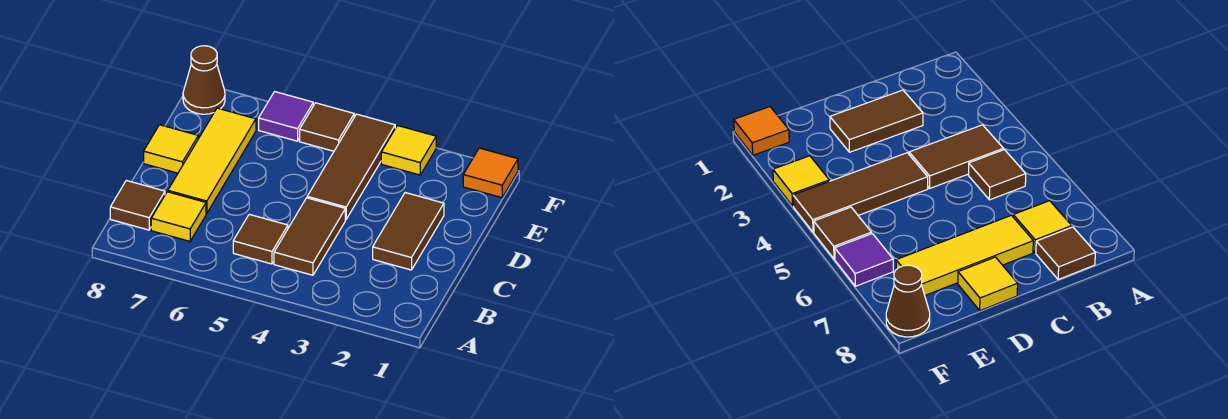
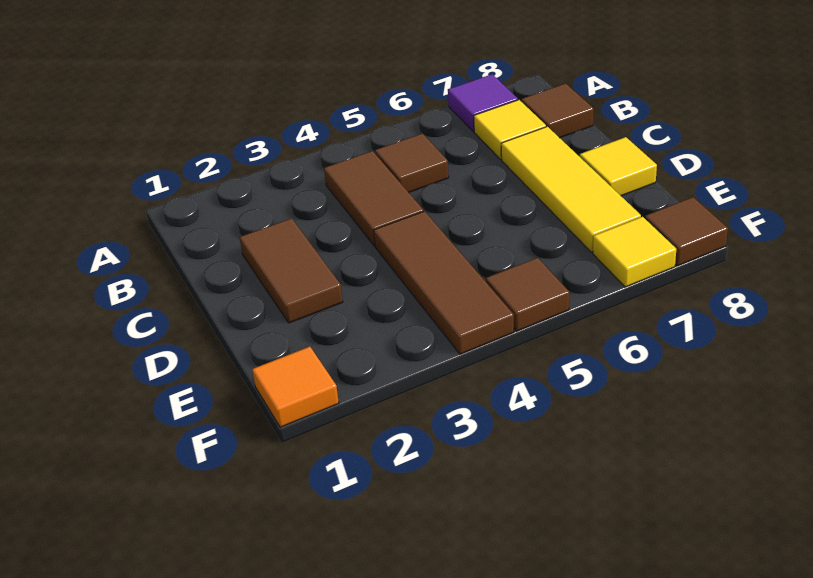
yellow tile F3 level 1 -> yellow tile F7 level 1
purple tile F6 level 1 -> purple tile A7 level 1
brown cone F8 level 1 -> brown tile F8 level 1

